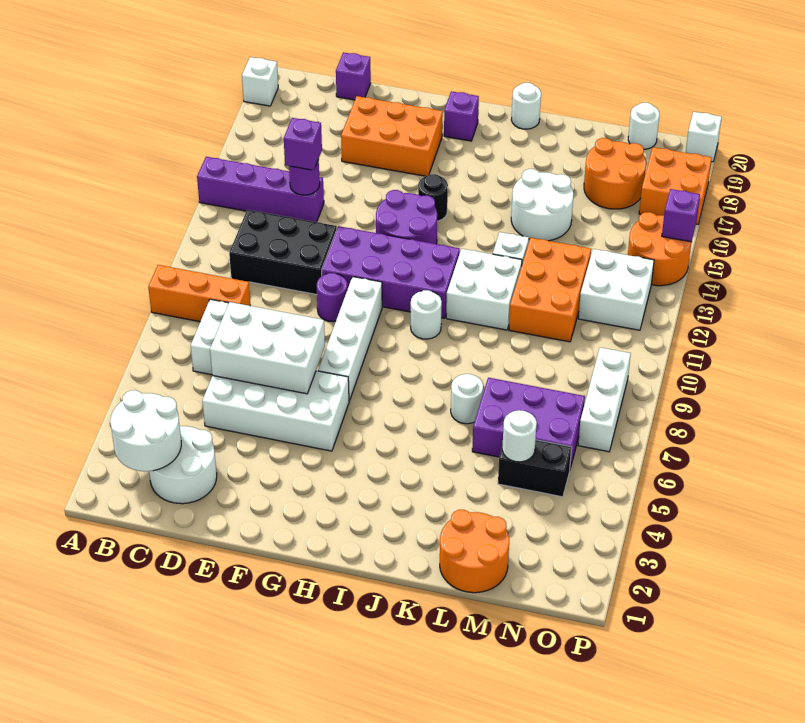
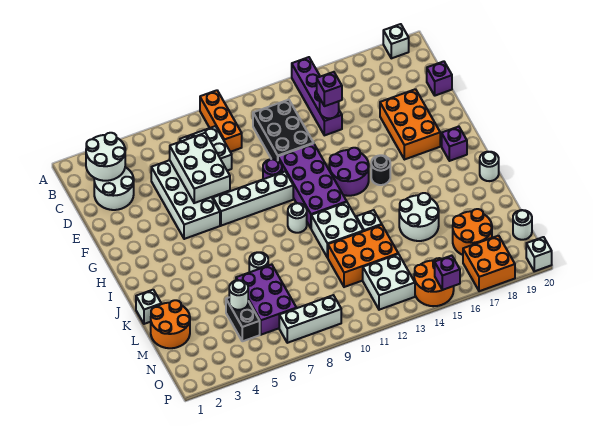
none -> white brick K1 level 1

